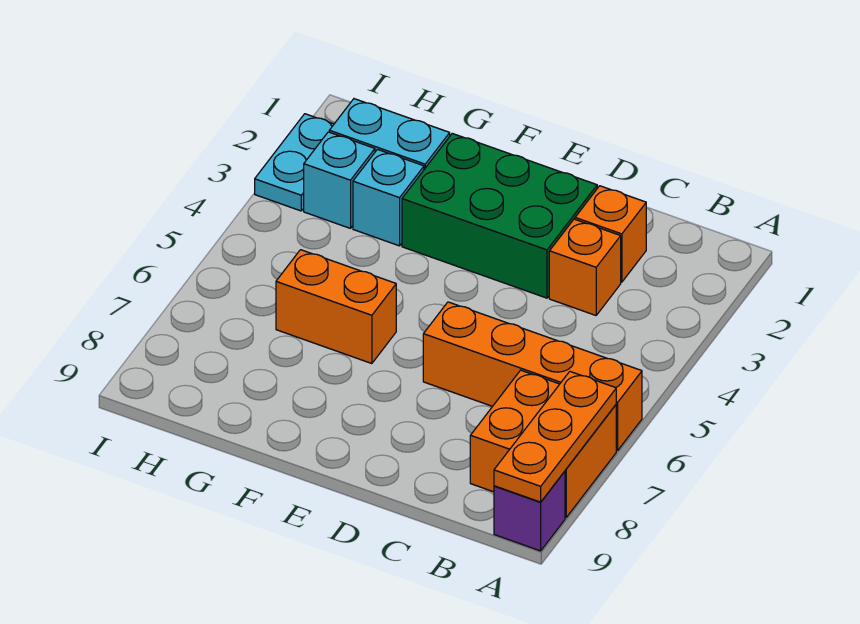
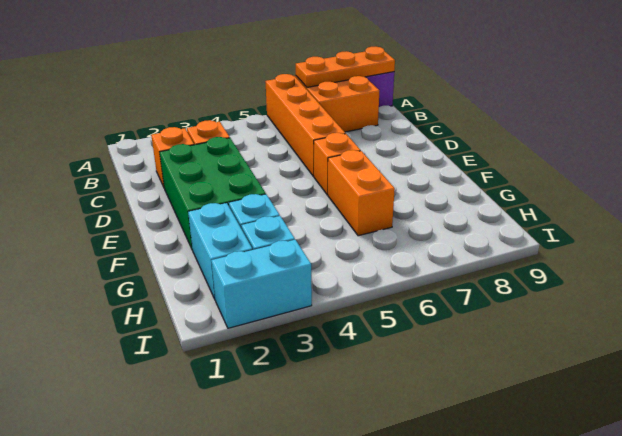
none -> orange brick E6 level 1
cyan plate I2:I3 level 1 -> cyan brick I2:I3 level 1

